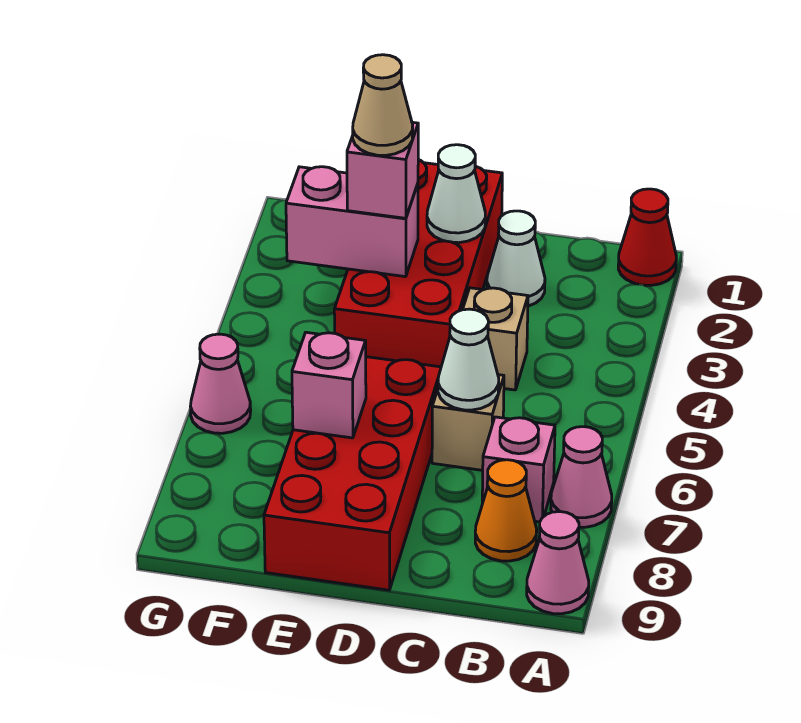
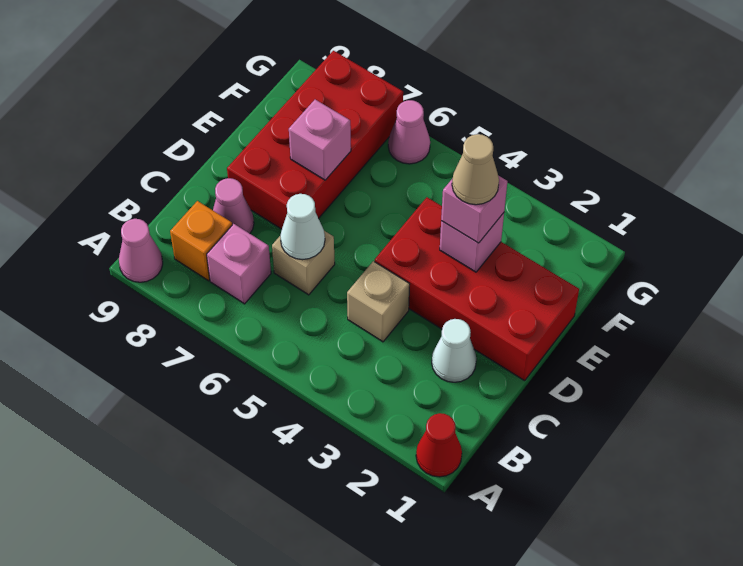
pink cone A7 level 1 -> pink cone C8 level 1
orange cone B8 level 1 -> orange brick B8 level 1
white cone D2 level 2 -> none
red brick D6:E9 level 1 -> red brick D7:G8 level 1
pink brick E3:F3 level 2 -> pink brick E3 level 2

